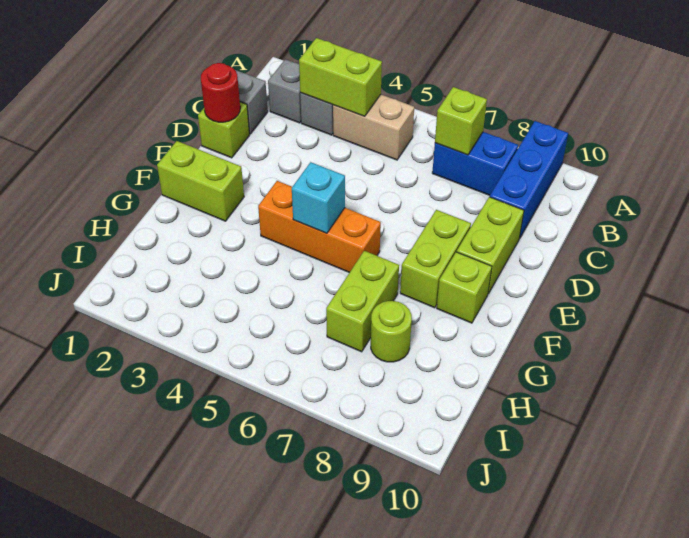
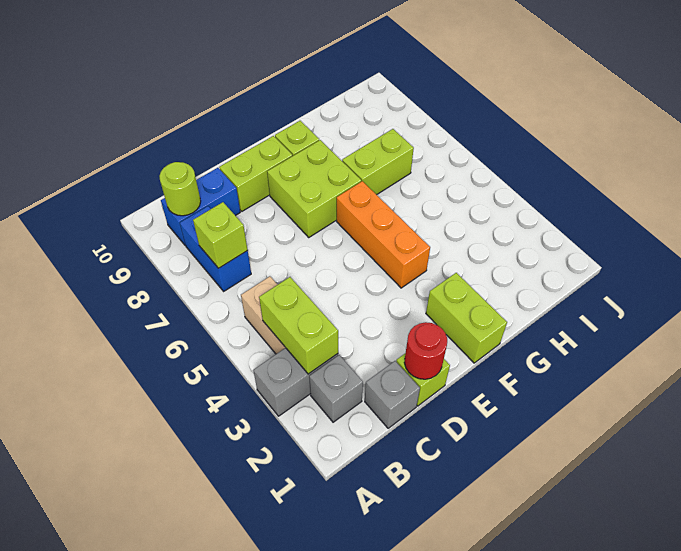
blue brick A9:C9 level 1 -> blue brick B9:C9 level 1
lime brick E8:F8 level 1 -> lime brick E7:F8 level 1
cyan brick F5 level 2 -> none
lime round brick H8 level 1 -> lime round brick B9 level 2

